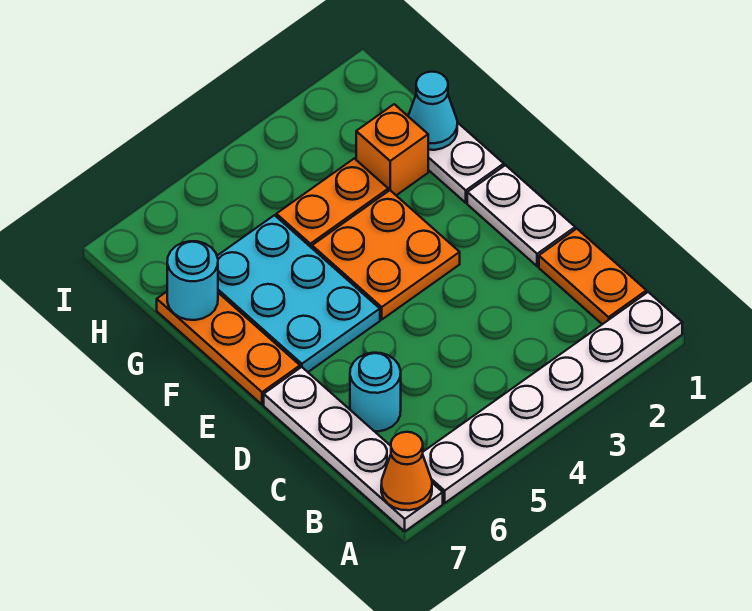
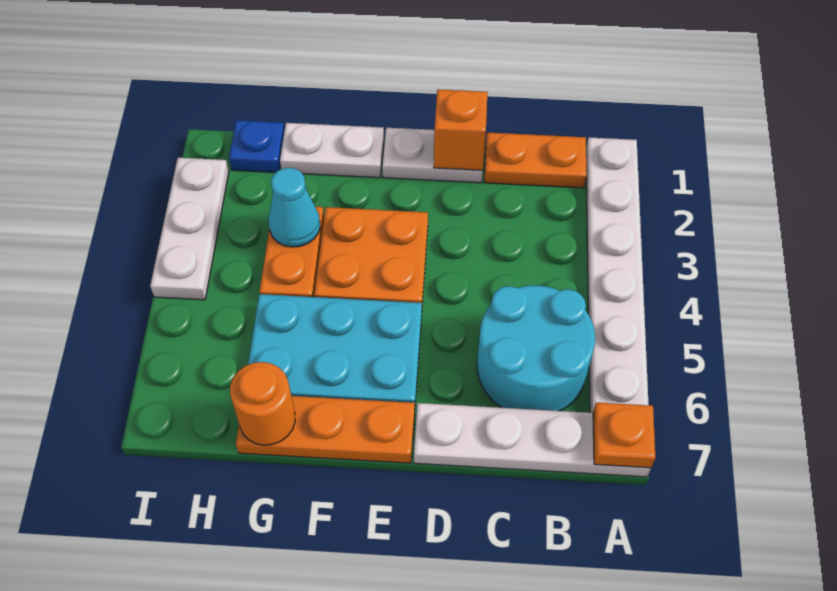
orange cone A7 level 2 -> orange plate A7 level 2
cyan round brick C6 level 1 -> cyan round brick B5:C6 level 1
cyan cone G1 level 2 -> cyan cone G3 level 2
orange brick G2 level 1 -> orange brick D1 level 2
cyan round brick G7 level 2 -> orange round brick G7 level 2
none -> blue plate H1 level 1
none -> white plate I2:I4 level 1

